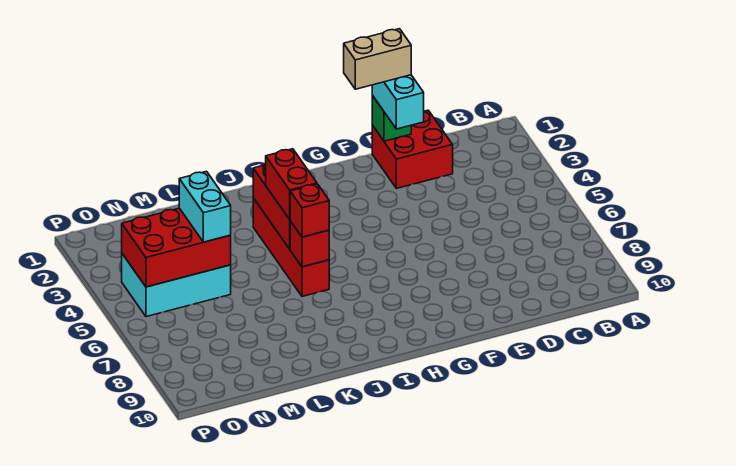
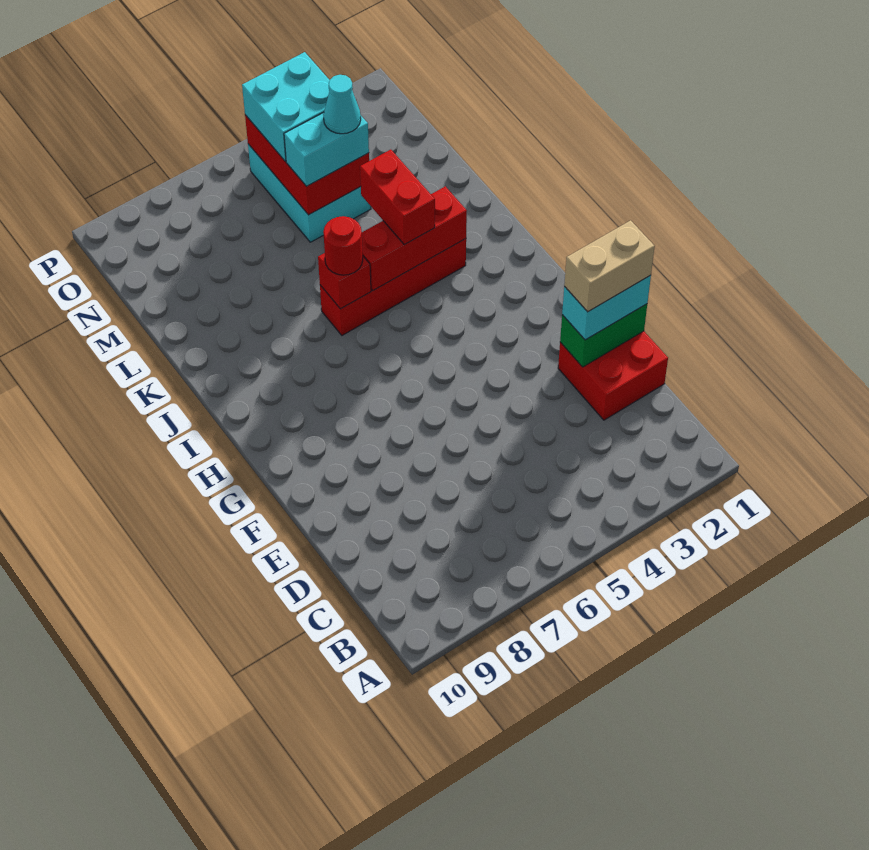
green brick E1 level 2 -> green brick E1:E2 level 2
tan brick E1:F1 level 4 -> tan brick E1:E2 level 4
red brick J4:J5 level 3 -> red brick J4:K4 level 3
red brick J6 level 3 -> red round brick J6 level 3
none -> cyan cone M4 level 4
none -> cyan brick N4:O5 level 3

